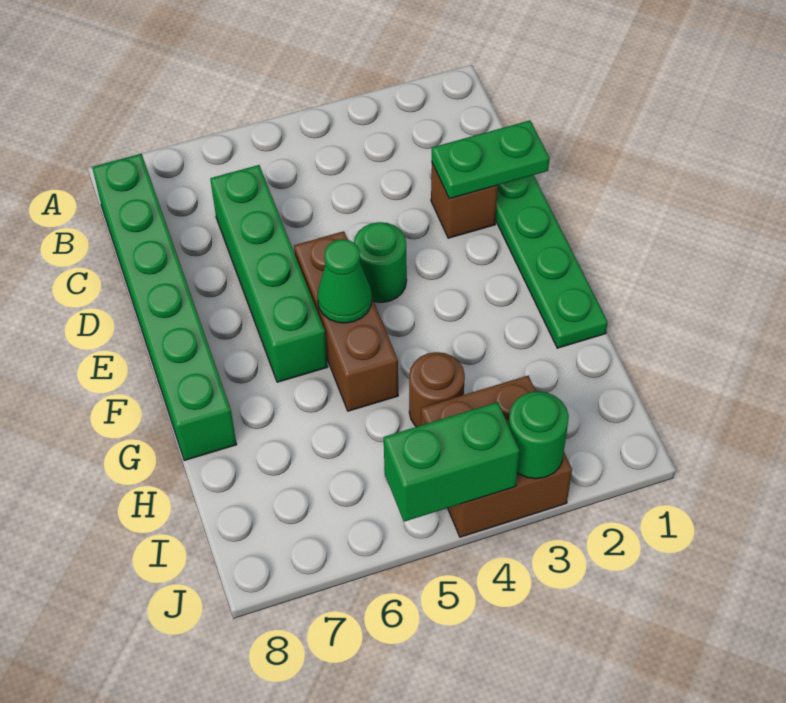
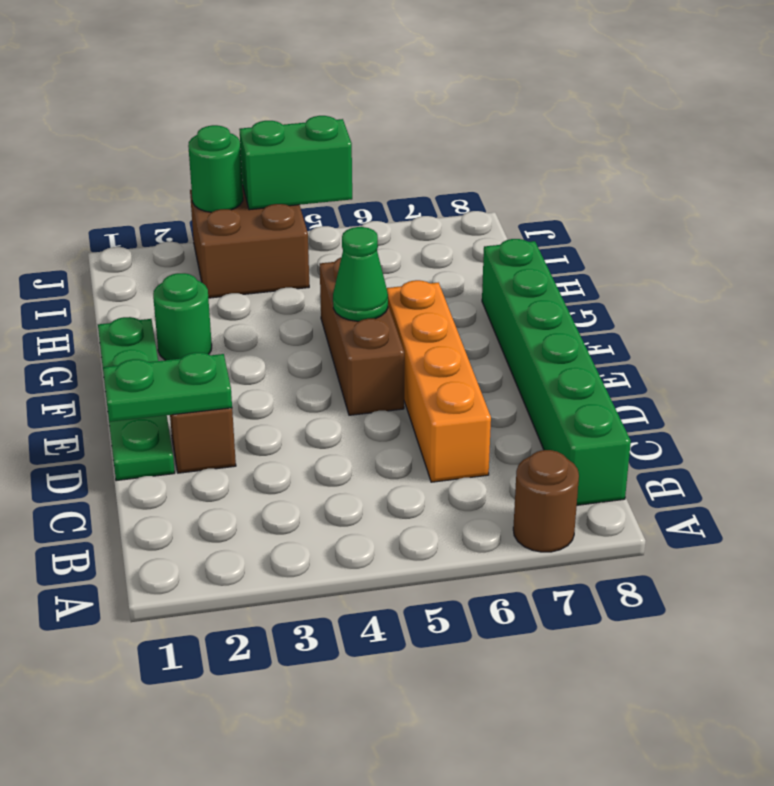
green brick C6:F6 level 1 -> orange brick C6:F6 level 1
green round brick E4 level 1 -> green round brick G2 level 1
brown round brick H4 level 1 -> brown round brick A7 level 1

